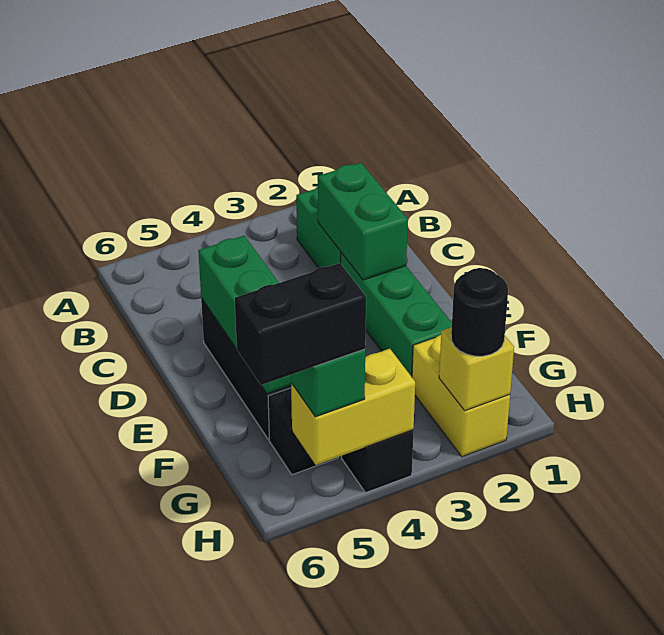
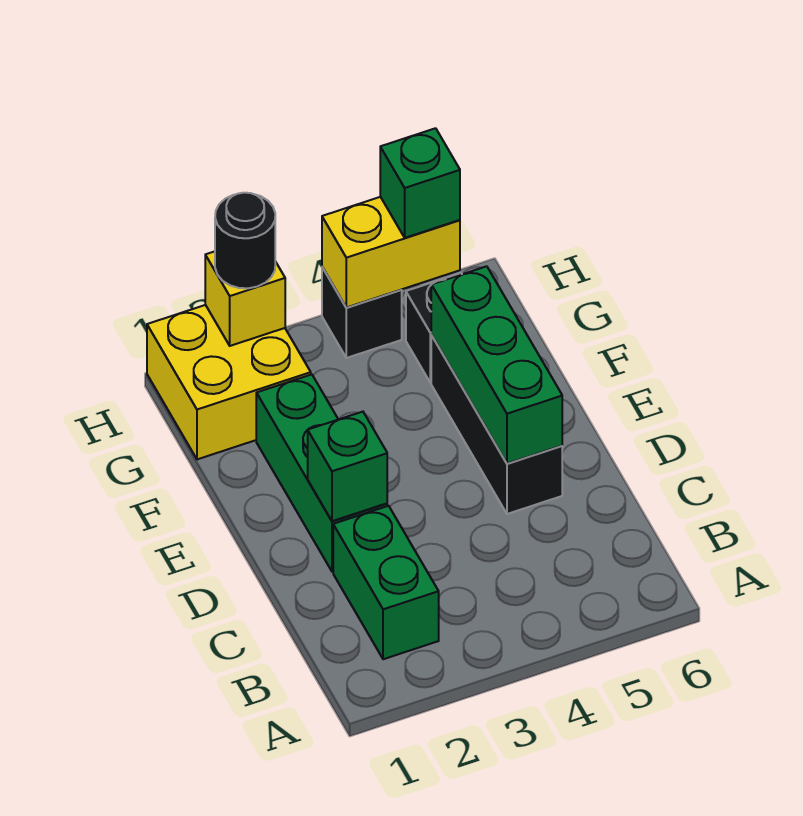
green brick C2:D2 level 2 -> green brick D2 level 2
yellow brick G2:H2 level 1 -> yellow brick G1:H2 level 1
black brick H5:H6 level 4 -> none

